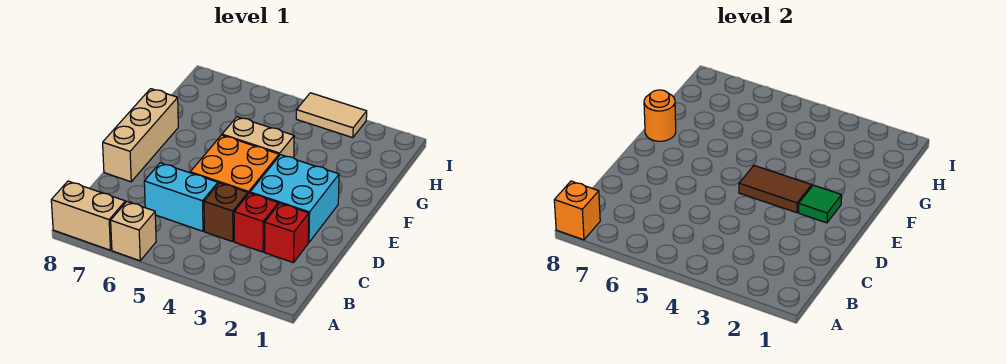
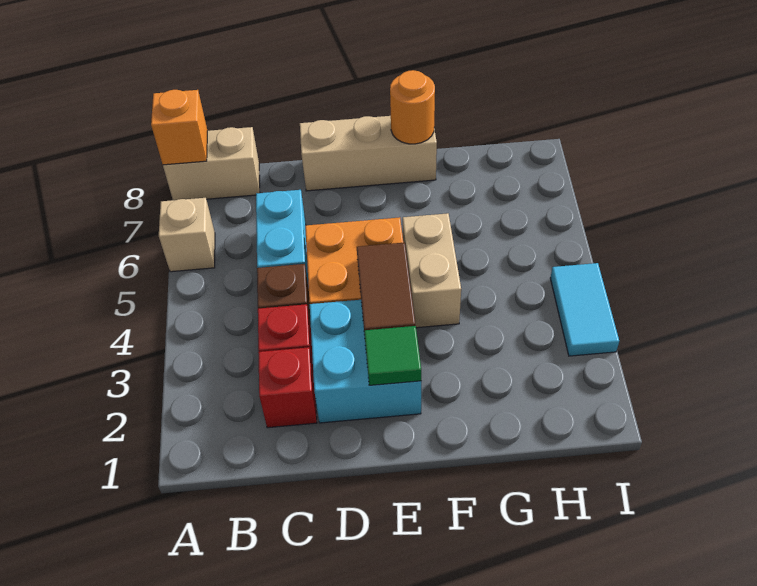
tan brick A7:A8 level 1 -> tan brick A8:B8 level 1
tan tile I3:I4 level 1 -> cyan tile I3:I4 level 1

